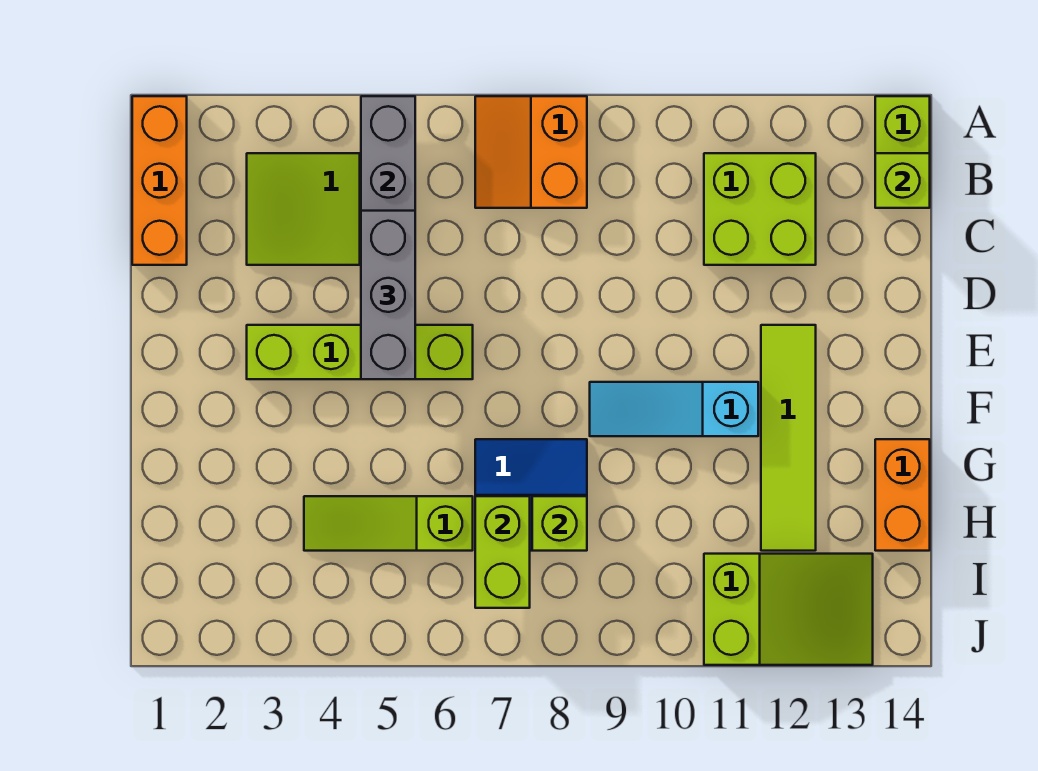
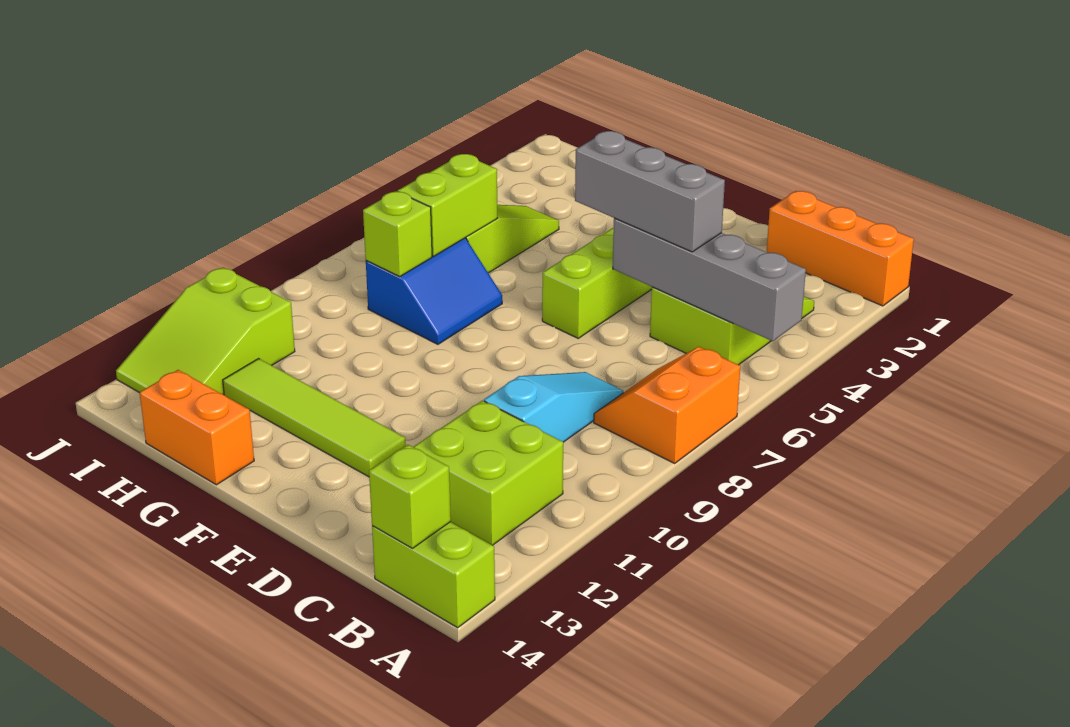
orange slope A7:B8 level 1 top 8 -> orange slope A7:B8 level 1 top A
cyan slope F9:F11 level 1 top 11 -> cyan slope C8:C10 level 1 top 10
lime brick H7:I7 level 2 -> lime brick H6:H7 level 2

